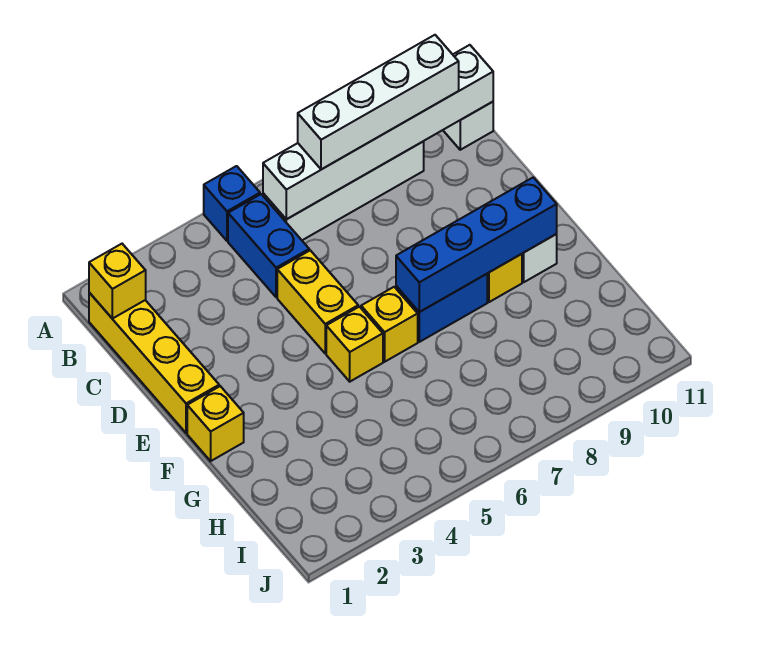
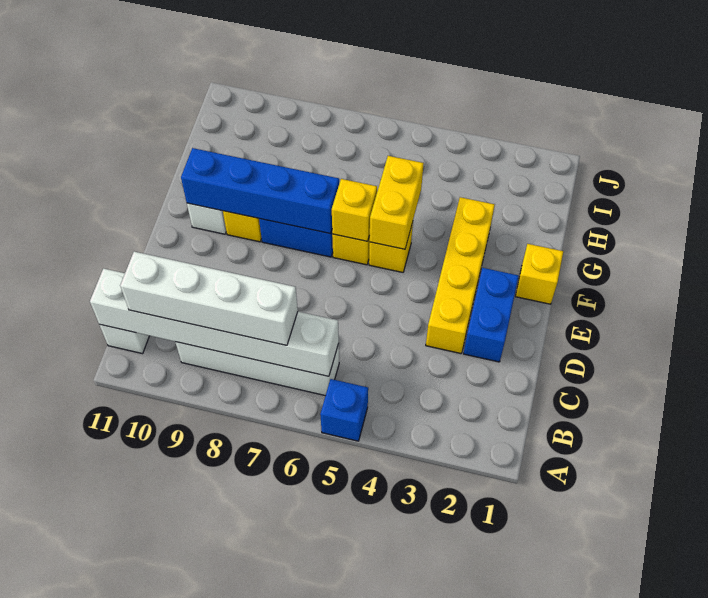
yellow brick B1:E1 level 1 -> yellow brick D3:G3 level 1
yellow brick B1 level 2 -> yellow brick F6 level 2
blue brick B5:C5 level 1 -> blue brick D2:E2 level 1
yellow brick D5:E5 level 1 -> yellow brick F5:G5 level 2

